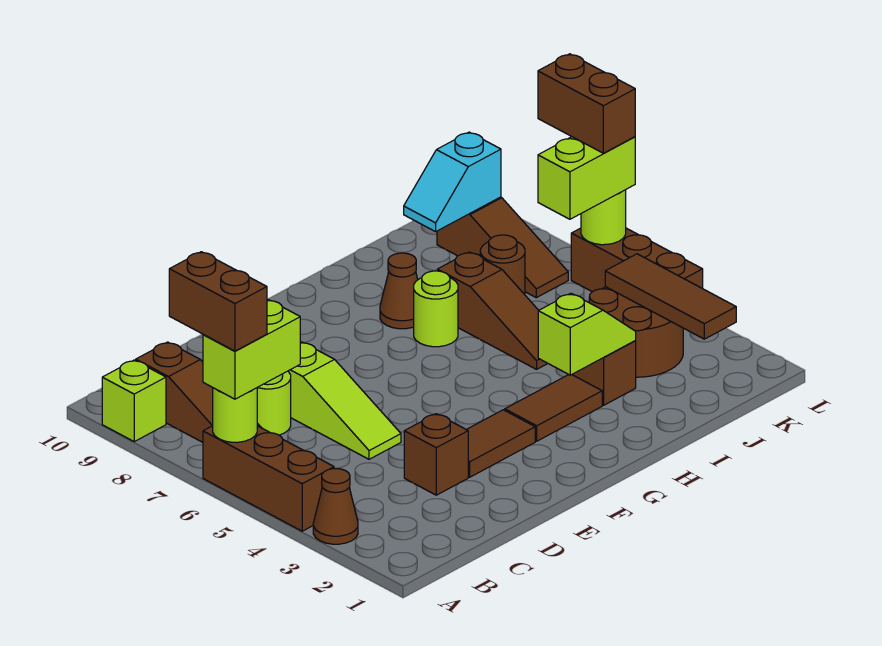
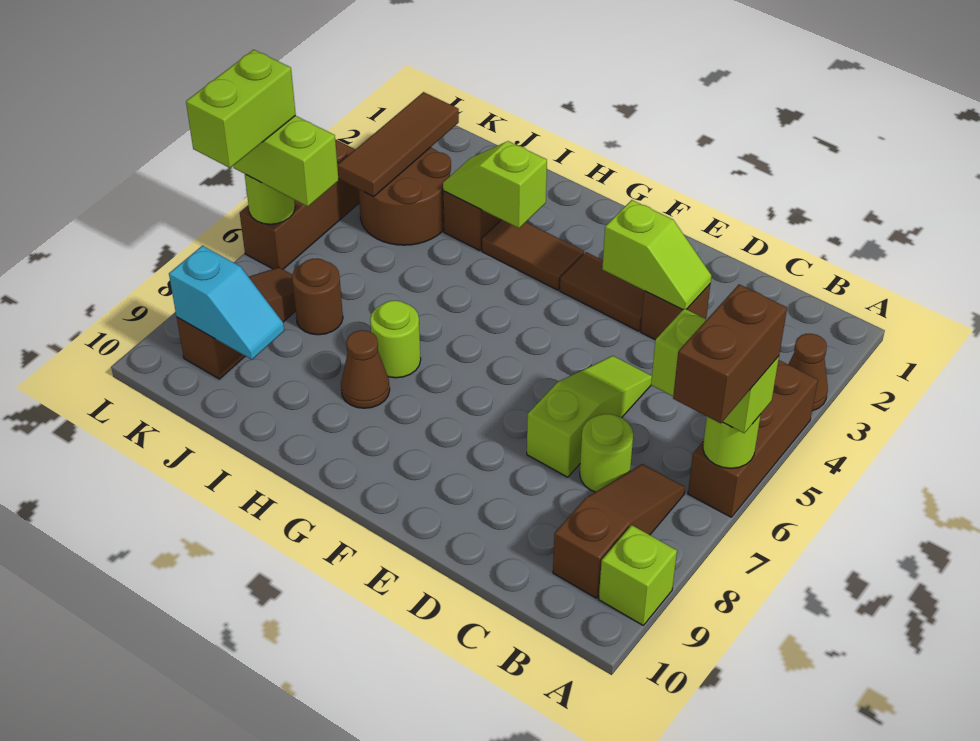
none -> lime slope D3:E3 level 2 top E
brown slope I5:I7 level 1 top 7 -> none
brown brick L6:L7 level 4 -> lime brick L6:L7 level 4

